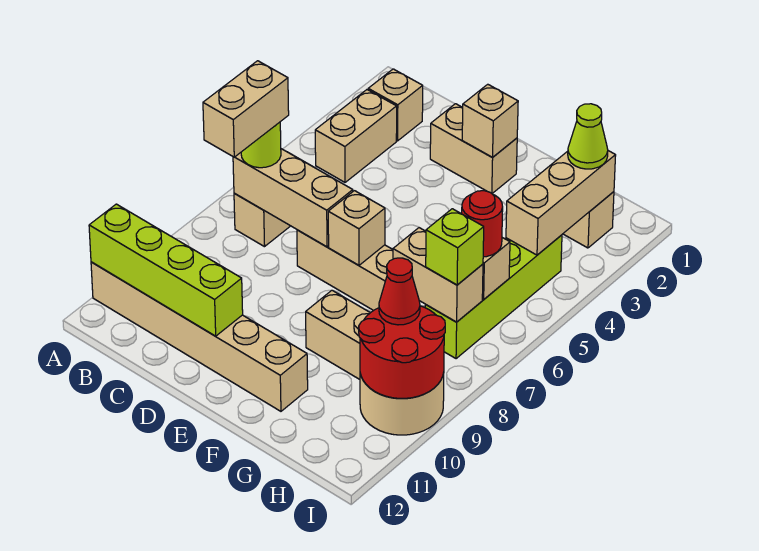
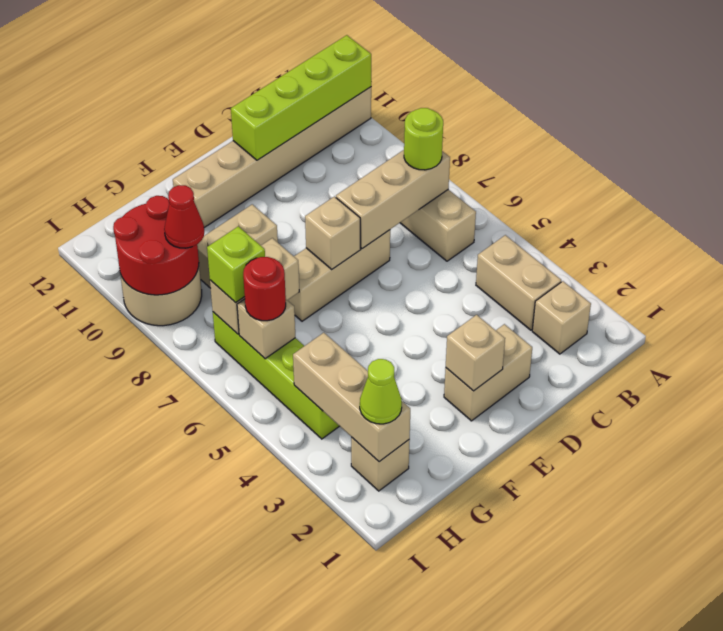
tan brick B7:B8 level 4 -> none

